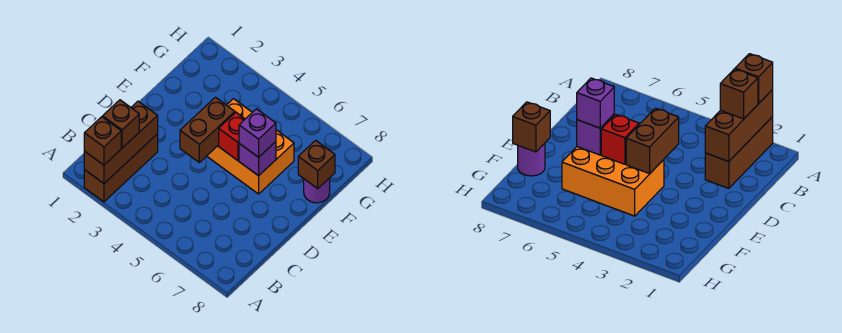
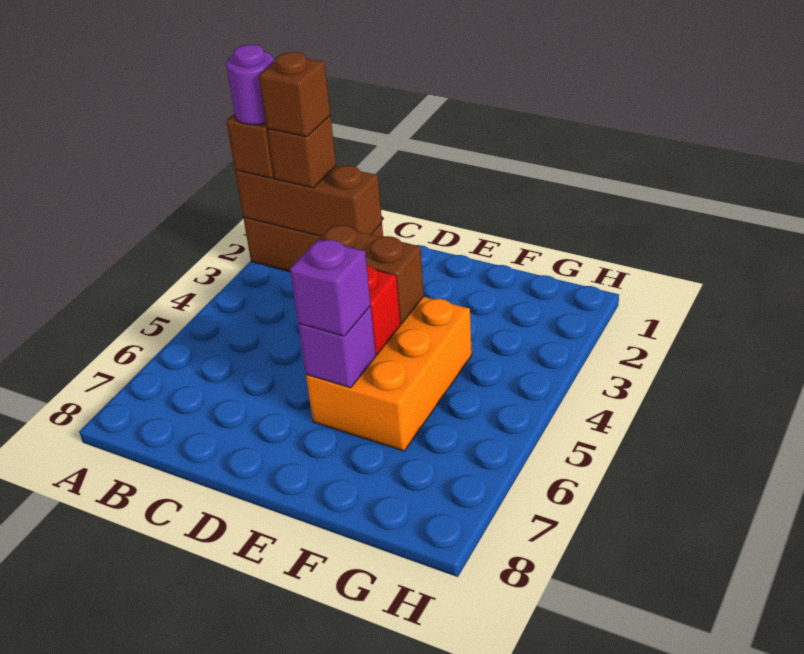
purple round brick F8 level 1 -> purple round brick A2 level 4
brown brick F8 level 2 -> brown brick B2 level 4

